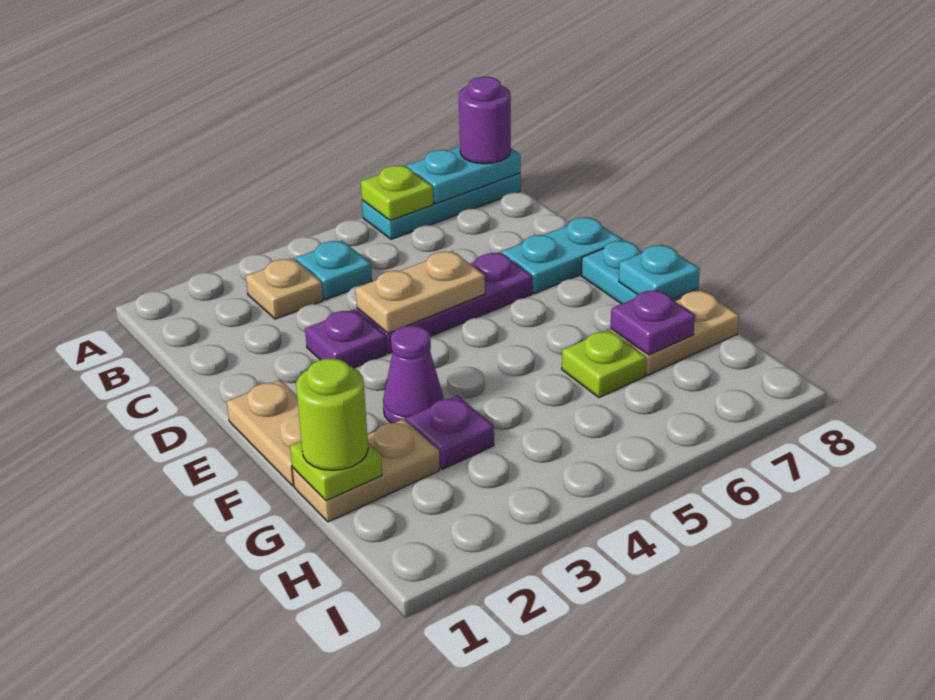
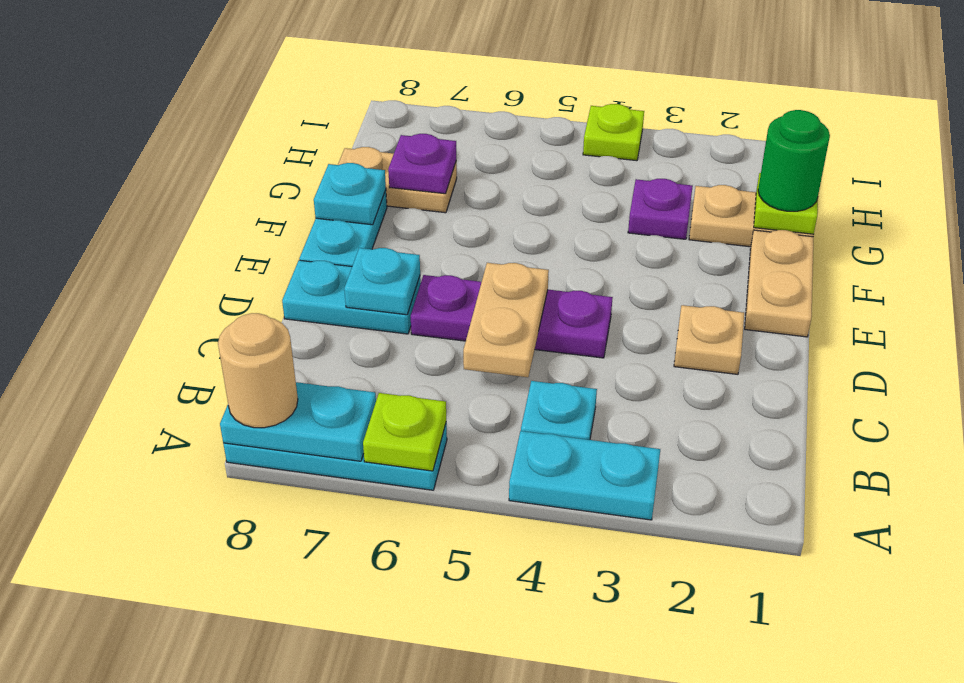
none -> cyan plate A3:A4 level 1
purple round brick A8 level 3 -> tan round brick A8 level 3
tan plate B3 level 1 -> tan plate D2 level 1
purple plate D3 level 1 -> none
tan plate D4:D5 level 2 -> tan plate C5:D5 level 2
none -> cyan plate D7 level 2
purple cone F3 level 1 -> none
lime round brick G1 level 3 -> green round brick G1 level 3
lime plate G6 level 1 -> lime plate I4 level 1

